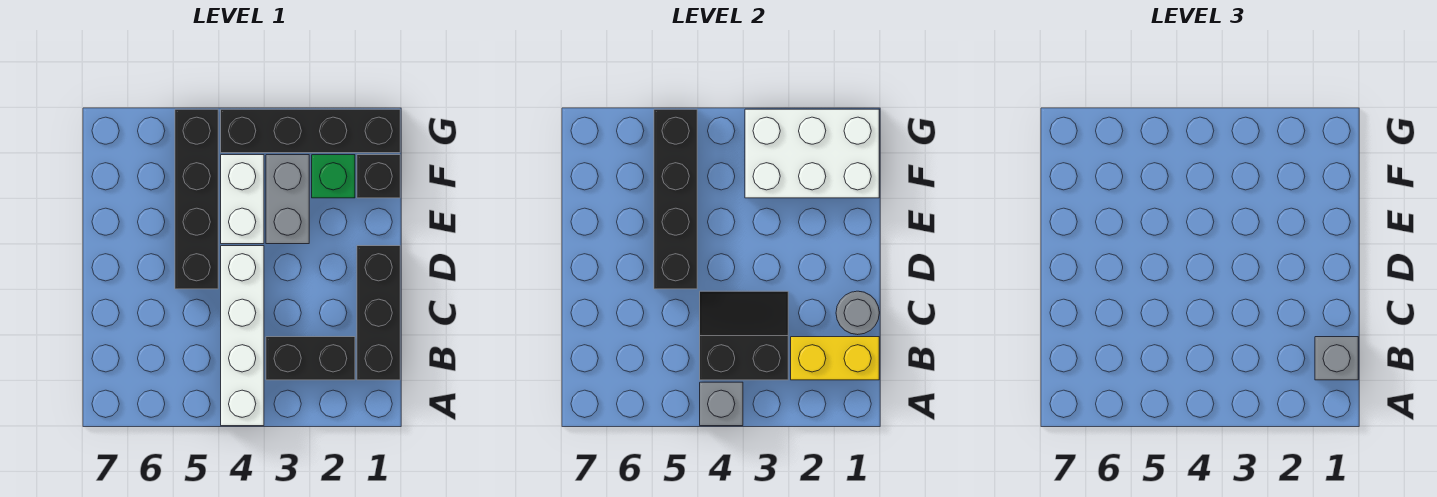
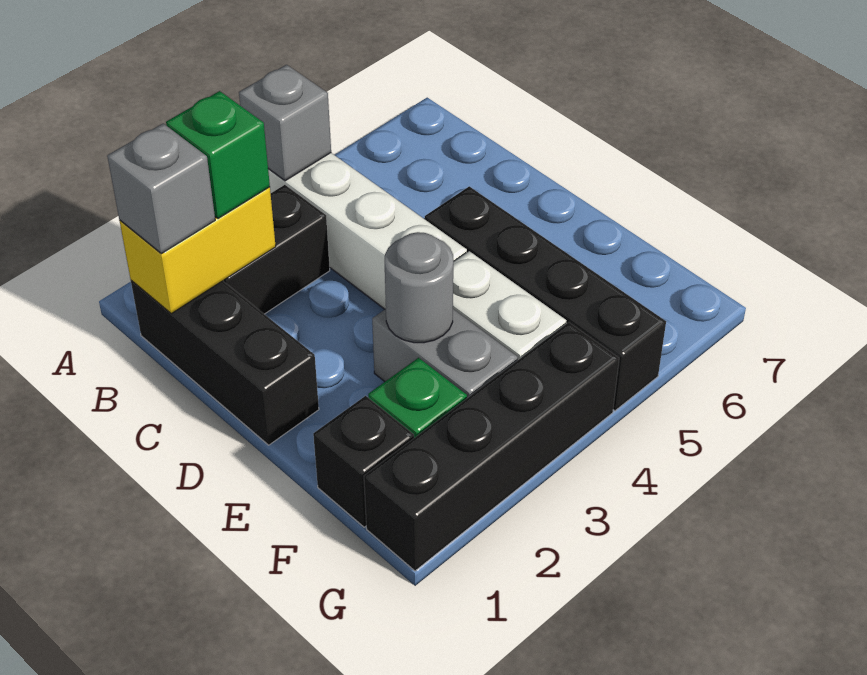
none -> green brick B2 level 3
black slope B3:C4 level 2 top B -> none
grey round brick C1 level 2 -> grey round brick E3 level 2
black brick D5:G5 level 2 -> none
white brick F1:G3 level 2 -> none

